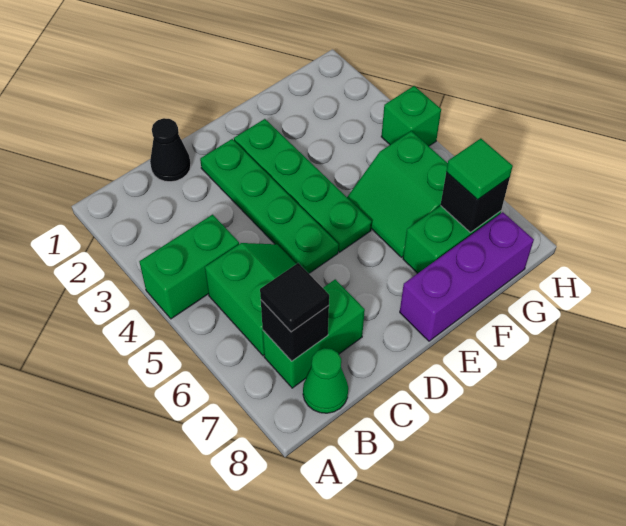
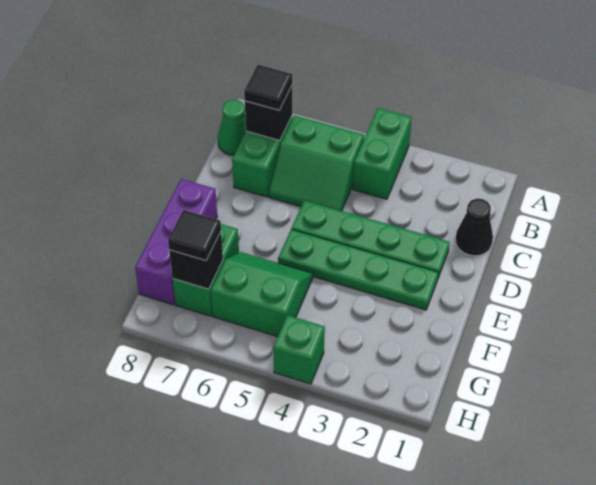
green tile G7 level 3 -> black tile G7 level 3

